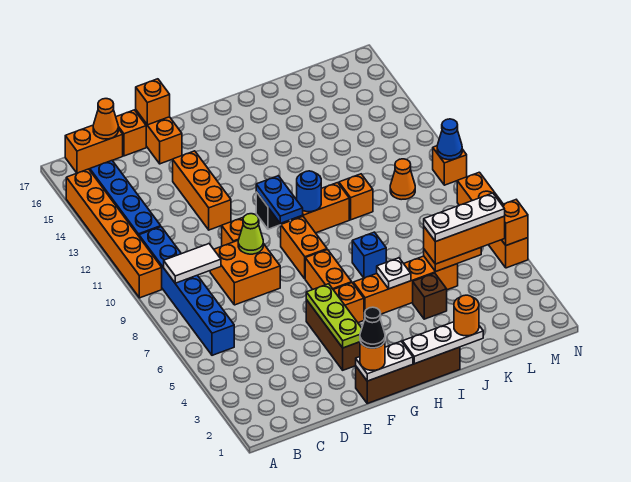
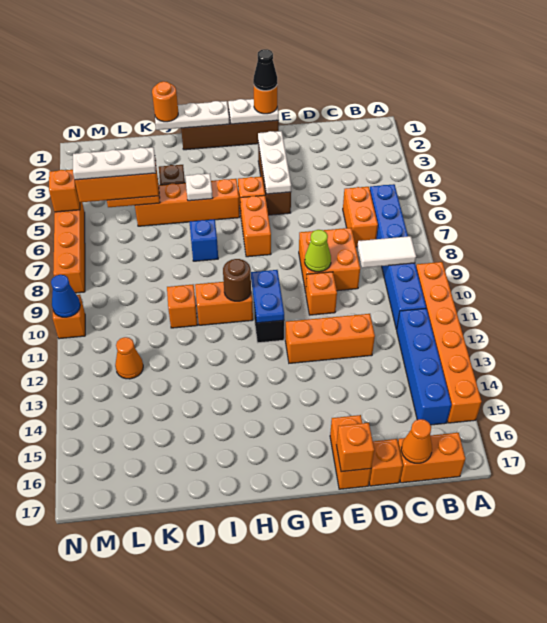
orange brick E12:E14 level 1 -> orange brick D12:F12 level 1
lime plate F3:F5 level 2 -> white plate F3:F5 level 2
orange brick G8:G9 level 1 -> orange brick C6:C7 level 1
blue round brick H10 level 2 -> brown round brick H10 level 2
orange cone L10 level 1 -> orange cone L12 level 1

